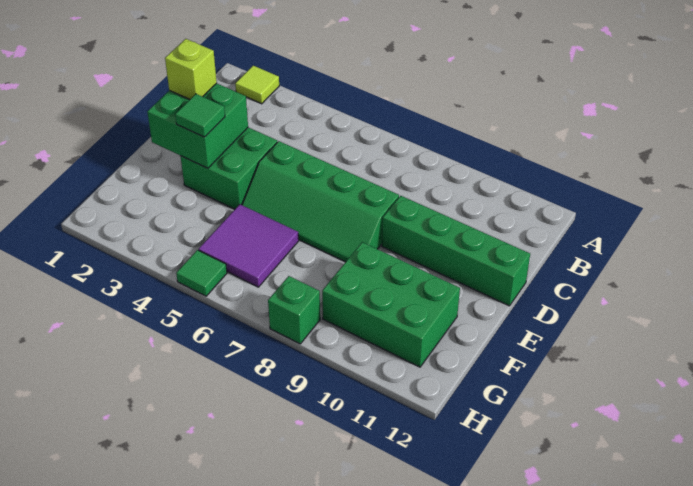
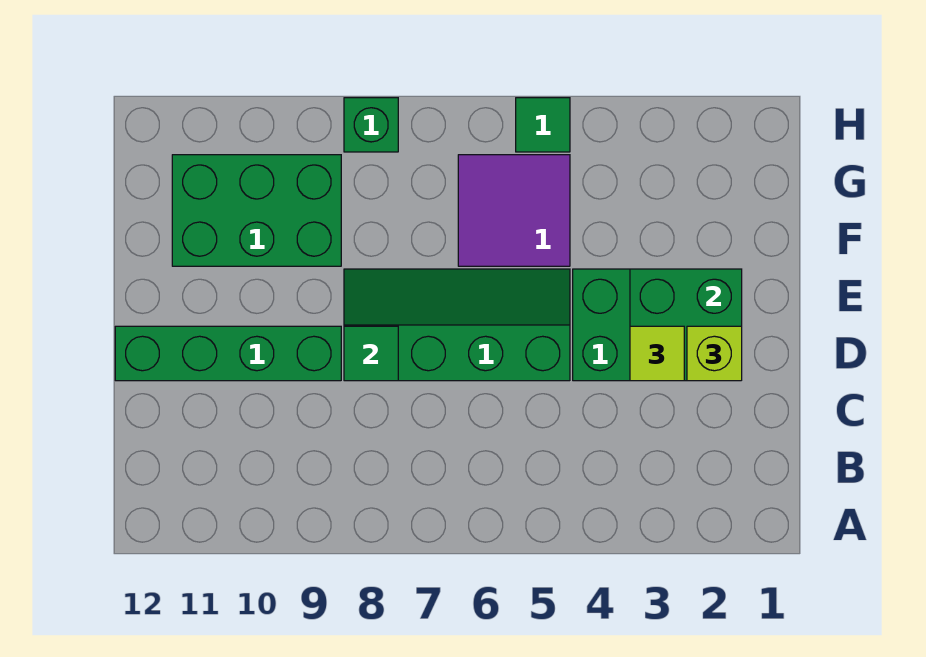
lime tile A2 level 1 -> lime tile D3 level 3
green tile E3 level 3 -> green tile D8 level 2

